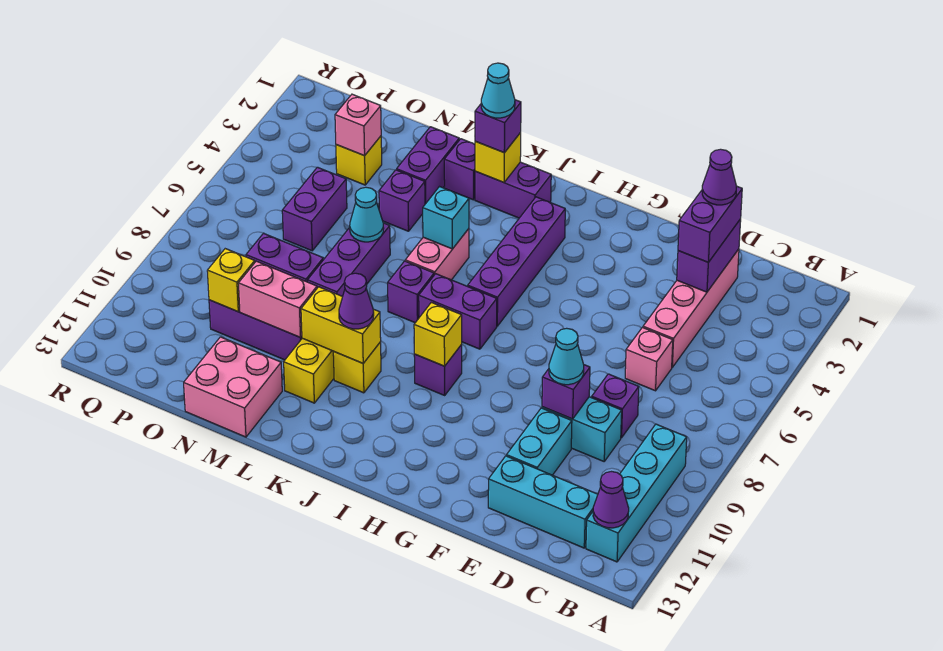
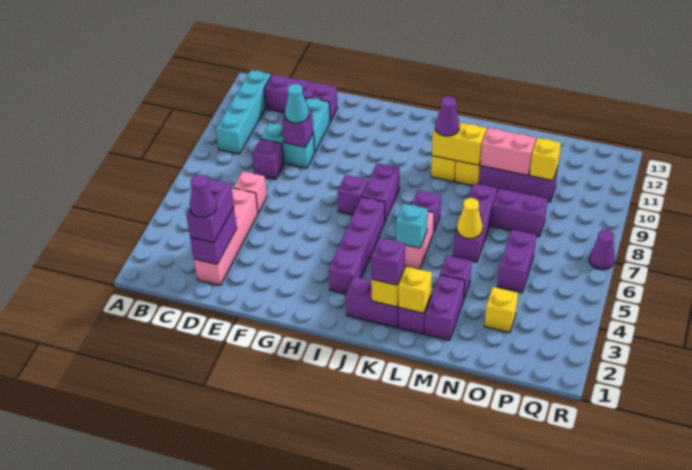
purple cone B12 level 2 -> purple cone R7 level 1
cyan brick C12:E12 level 1 -> purple brick C12:E12 level 1
purple brick I7:J7 level 1 -> purple brick I7:I8 level 1
purple brick I9 level 1 -> purple brick H7 level 1
yellow brick I9 level 2 -> yellow brick L2 level 2
cyan cone K2 level 4 -> none
cyan cone M6 level 2 -> yellow cone M6 level 2
pink brick M12:N13 level 1 -> none
pink brick O3 level 2 -> none

